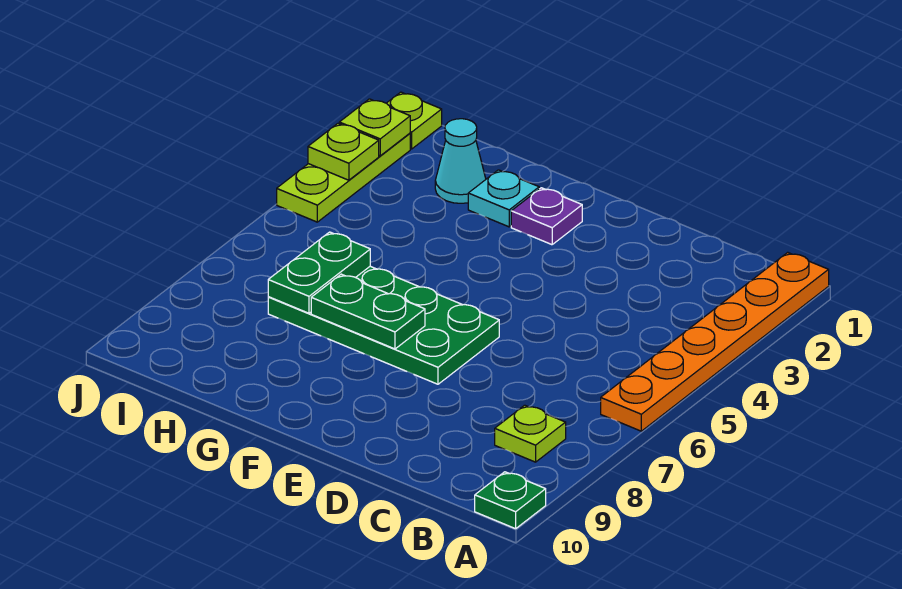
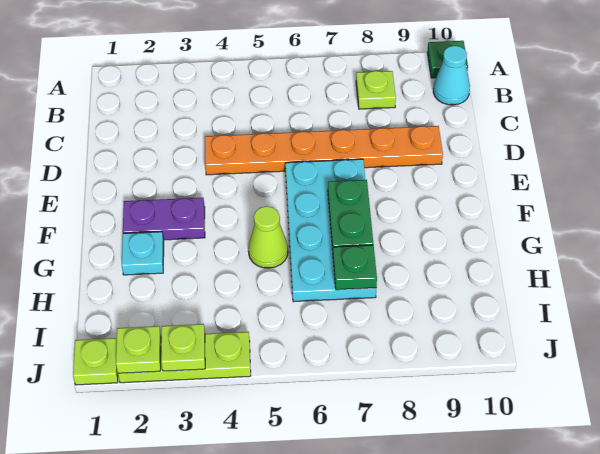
orange plate A1:A6 level 1 -> orange plate D4:D9 level 1
green plate E6:H7 level 1 -> cyan plate E6:H7 level 1
purple plate F2 level 1 -> purple plate F2:F3 level 1
none -> lime cone G5 level 1
cyan cone H2 level 1 -> cyan cone B10 level 1
green plate H6:H7 level 2 -> green plate H7 level 2

